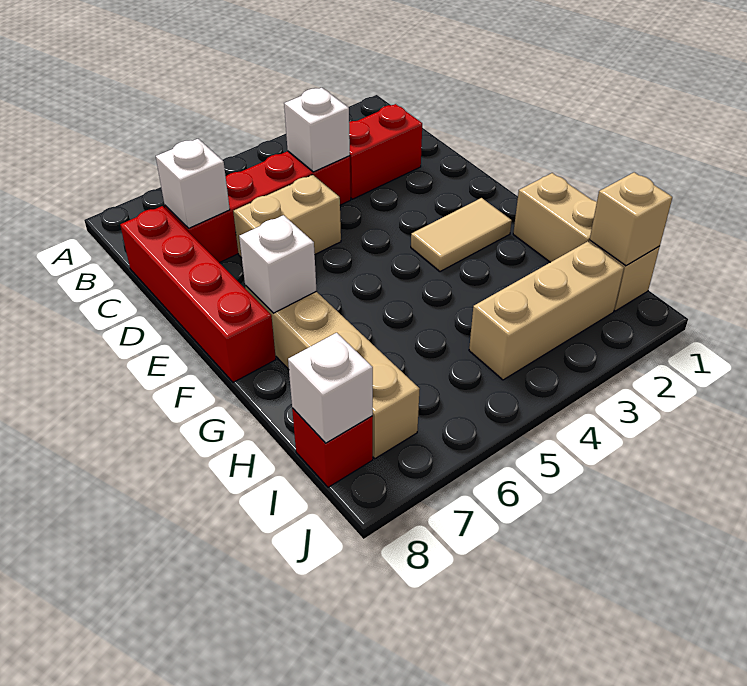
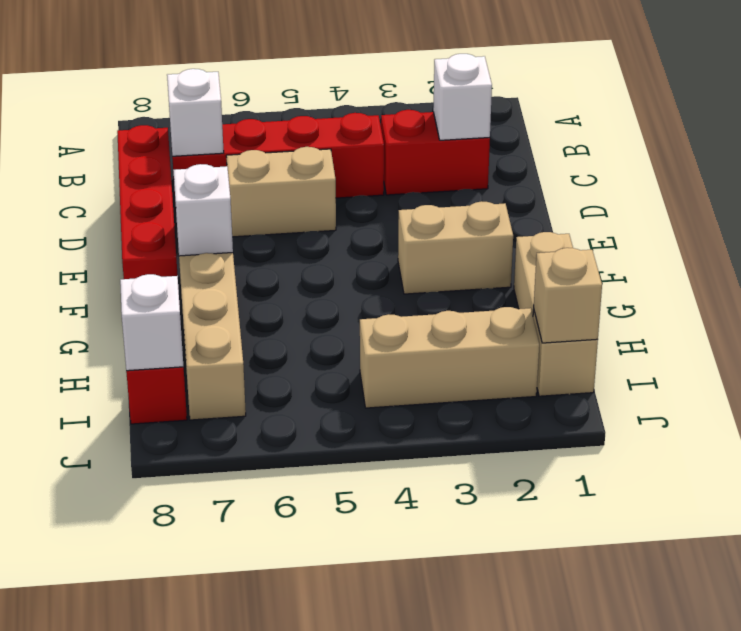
white brick C4 level 2 -> white brick C2 level 2
tan tile F2:F3 level 1 -> tan brick F2:F3 level 1

